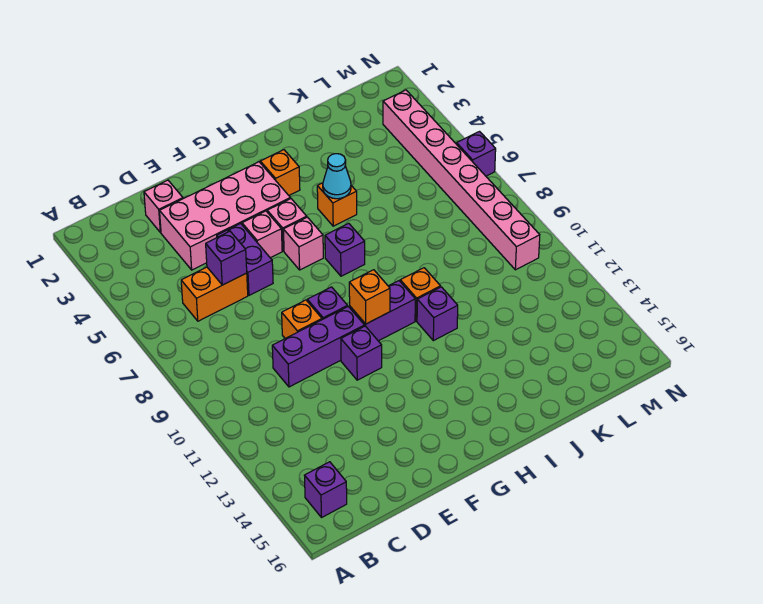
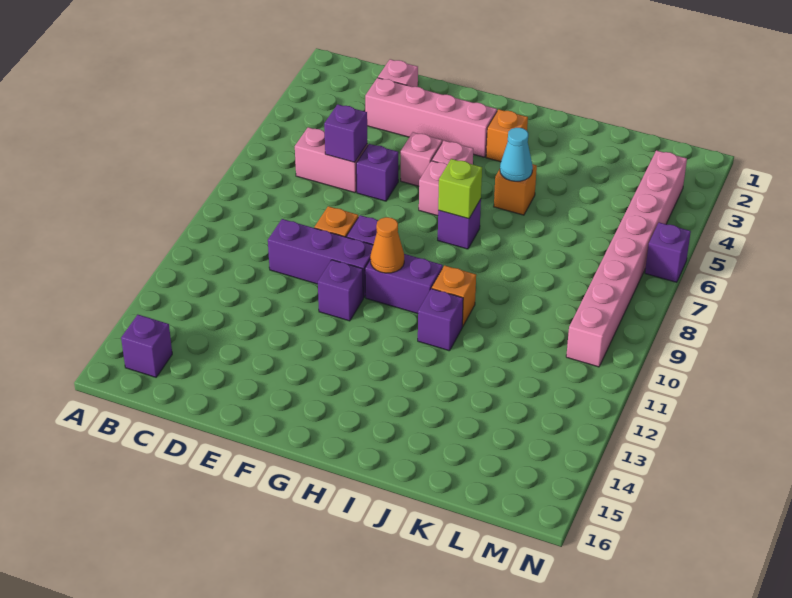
orange brick C6:D6 level 1 -> pink brick C6:D6 level 1
pink brick D3:G4 level 1 -> pink brick D3:G3 level 1
purple brick E5:E6 level 1 -> purple brick E6 level 1
orange brick G10 level 2 -> orange cone G10 level 2
none -> lime brick H7 level 2

